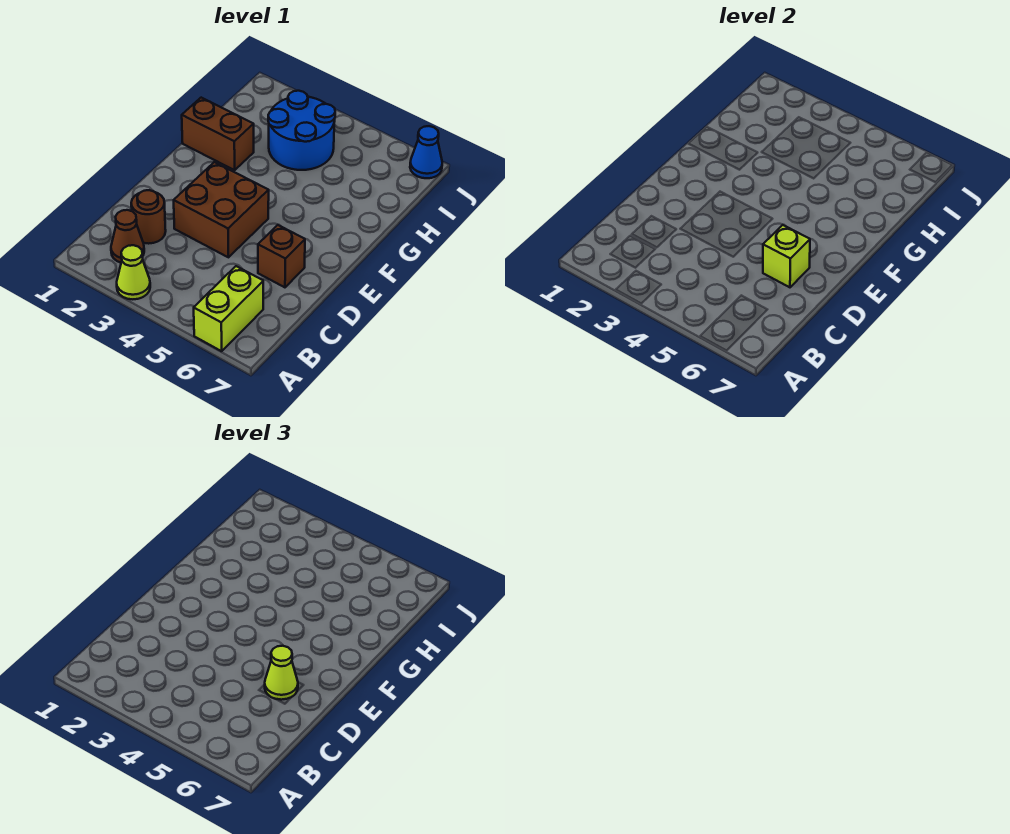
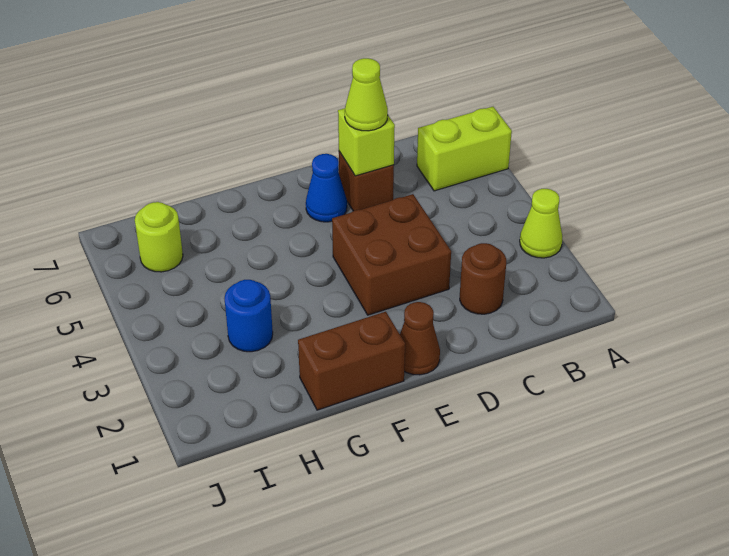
brown cone B2 level 1 -> brown cone E1 level 1
brown brick G1:G2 level 1 -> brown brick F1:G1 level 1
blue round brick H3:I4 level 1 -> blue round brick H3 level 1
none -> lime round brick I6 level 1
blue cone J7 level 1 -> blue cone E6 level 1

